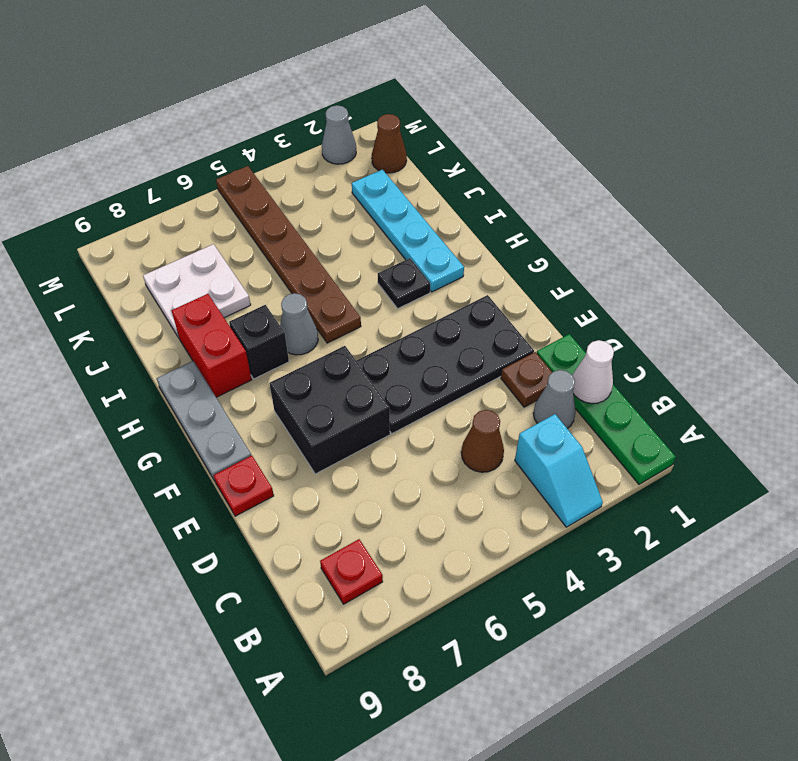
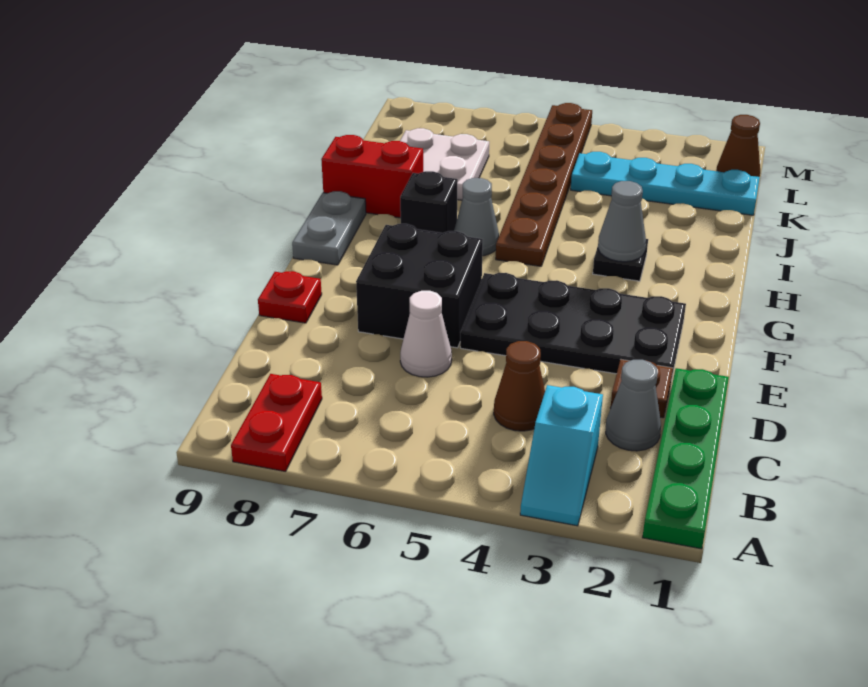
red plate B8 level 1 -> red plate A8:B8 level 1
white cone C1 level 2 -> white cone D6 level 1
grey plate F9:H9 level 1 -> grey plate G9:H9 level 1
cyan plate H2:K2 level 1 -> cyan plate K1:K4 level 1
red brick H8:I8 level 1 -> red brick I8:I9 level 1
grey cone M2 level 1 -> grey cone H3 level 2

